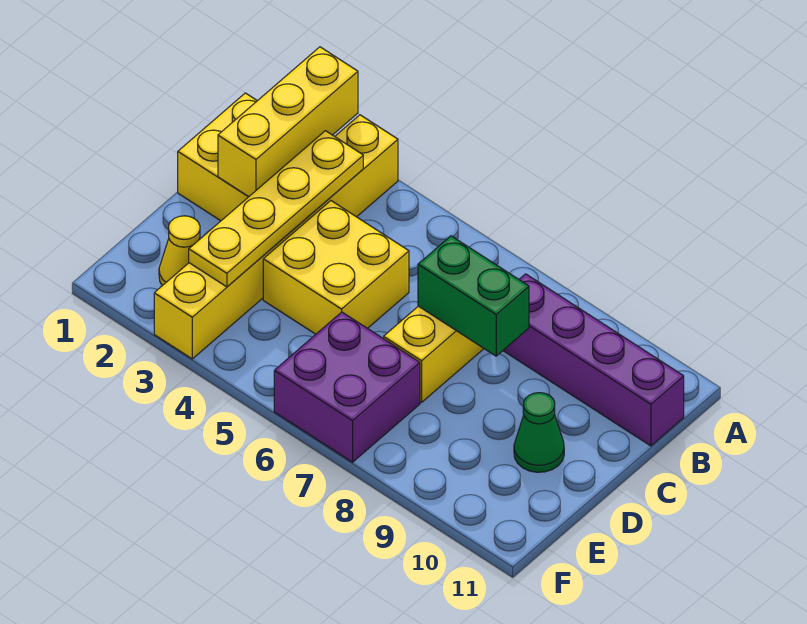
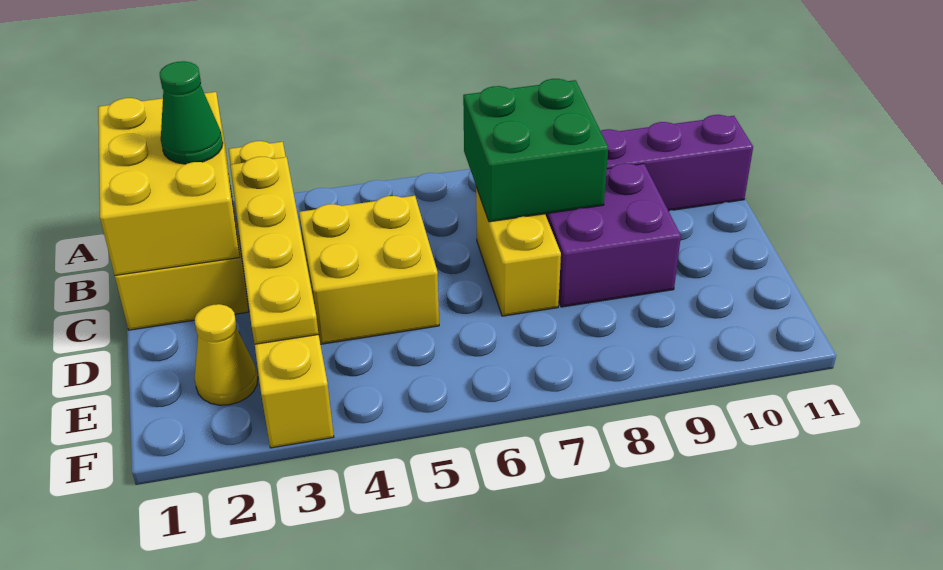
yellow brick A2:C2 level 2 -> yellow brick A1:C2 level 2
green brick C7:C8 level 2 -> green brick B7:C8 level 2
green cone D10 level 1 -> green cone B2 level 3
purple brick E6:F7 level 1 -> purple brick C8:D9 level 1

